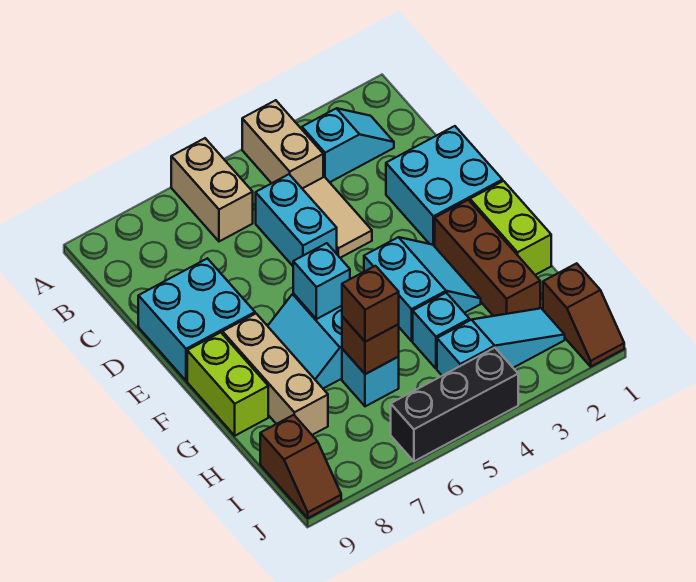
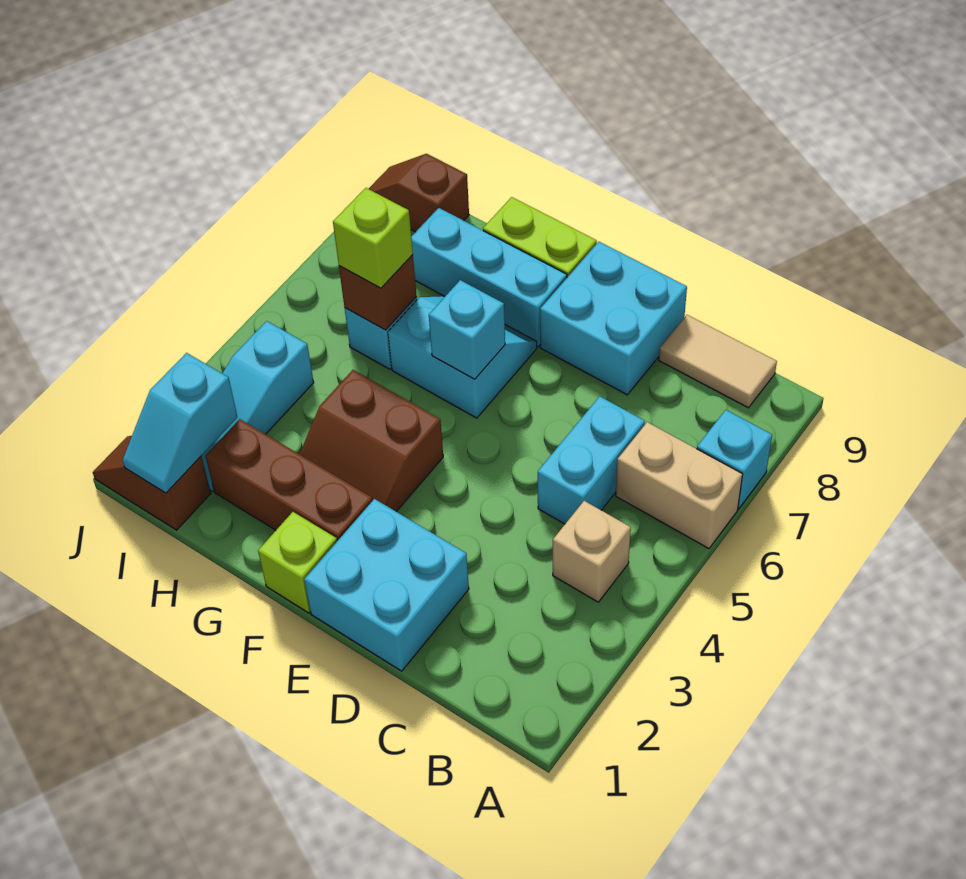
tan brick A4:B4 level 1 -> tan brick B4 level 1
cyan slope B2:B3 level 1 top 3 -> cyan slope I1:I2 level 2 top 2
tan tile C4:D4 level 1 -> tan tile B9:C9 level 1
cyan brick C5:D5 level 1 -> cyan brick C5:C6 level 1
lime brick F1:G1 level 1 -> lime brick F1 level 1
cyan slope F3:G4 level 1 top 4 -> brown slope F3:G4 level 1 top 4
tan brick F8:H8 level 1 -> cyan brick F8:H8 level 1
cyan brick H4 level 1 -> cyan brick A7 level 1
brown brick H6 level 3 -> lime brick H6 level 3
black brick J4:J6 level 1 -> none

